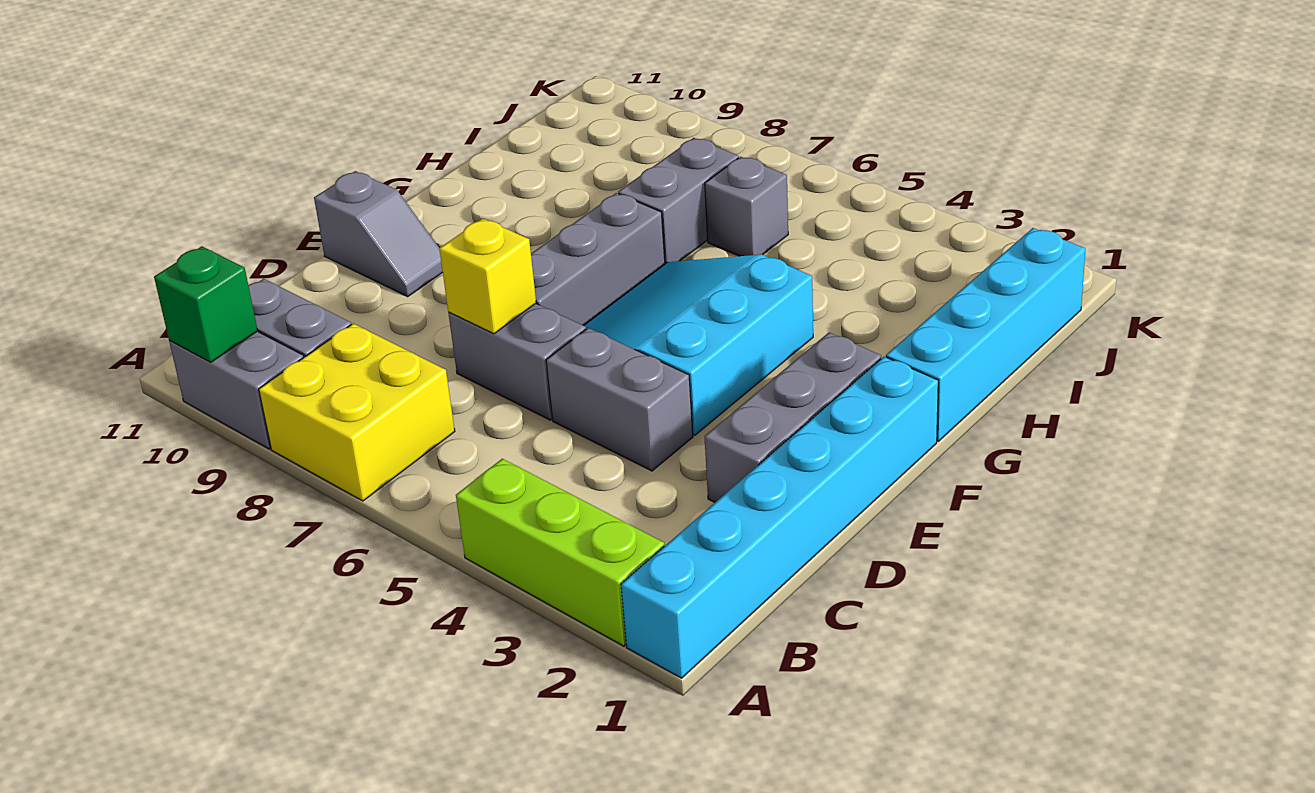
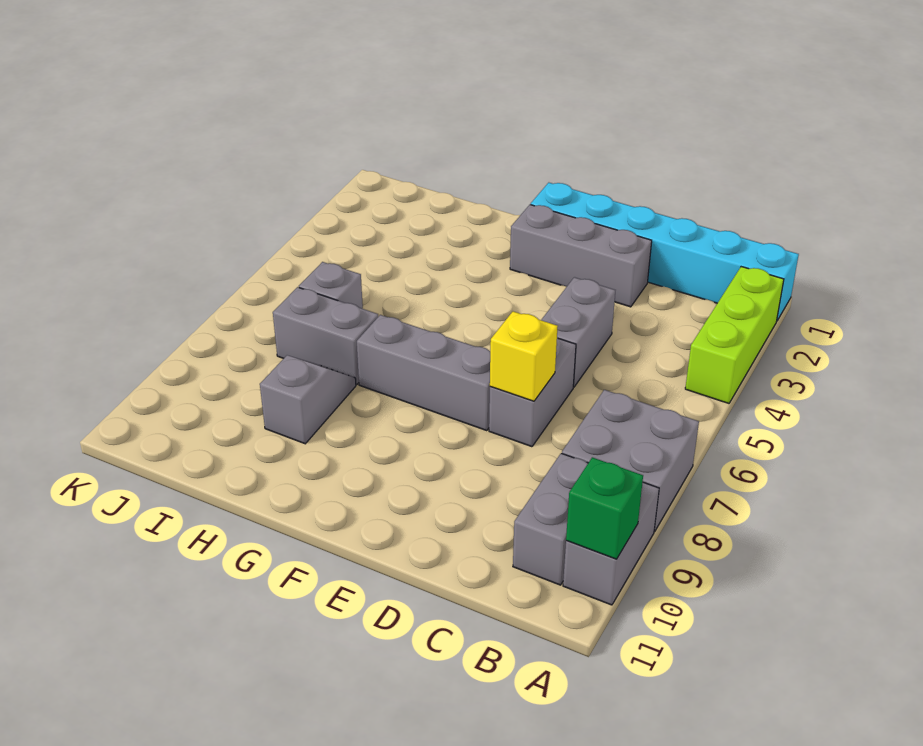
yellow brick A7:B8 level 1 -> grey brick A7:B8 level 1
cyan slope E4:G6 level 1 top 4 -> none
grey slope E10:E11 level 1 top 11 -> grey slope H8:H9 level 1 top 9
cyan brick G1:J1 level 1 -> none

